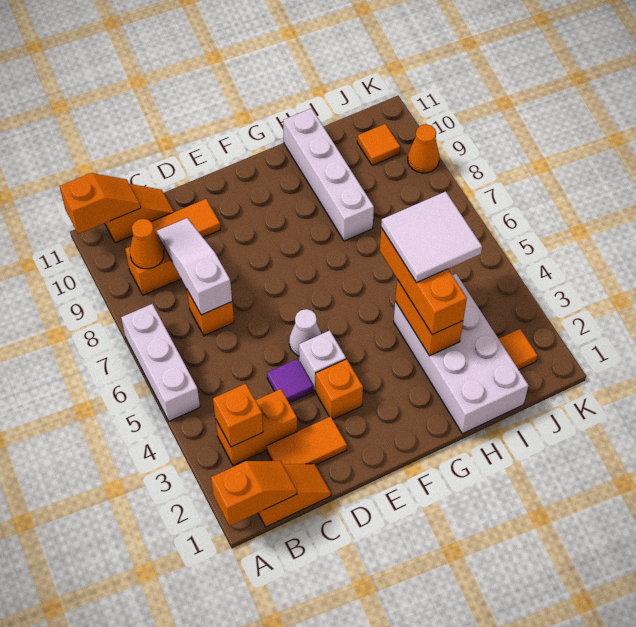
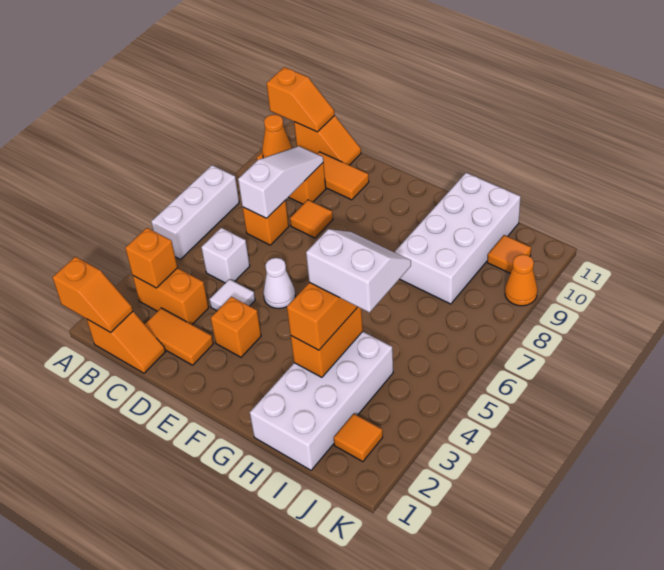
purple tile D4 level 1 -> white tile D4 level 1
none -> orange tile D8 level 1
white brick E4 level 1 -> white brick C5 level 1
white tile H4:I5 level 4 -> white slope H4:I5 level 4 top 4
white brick H8:H11 level 1 -> white brick H8:I11 level 1

